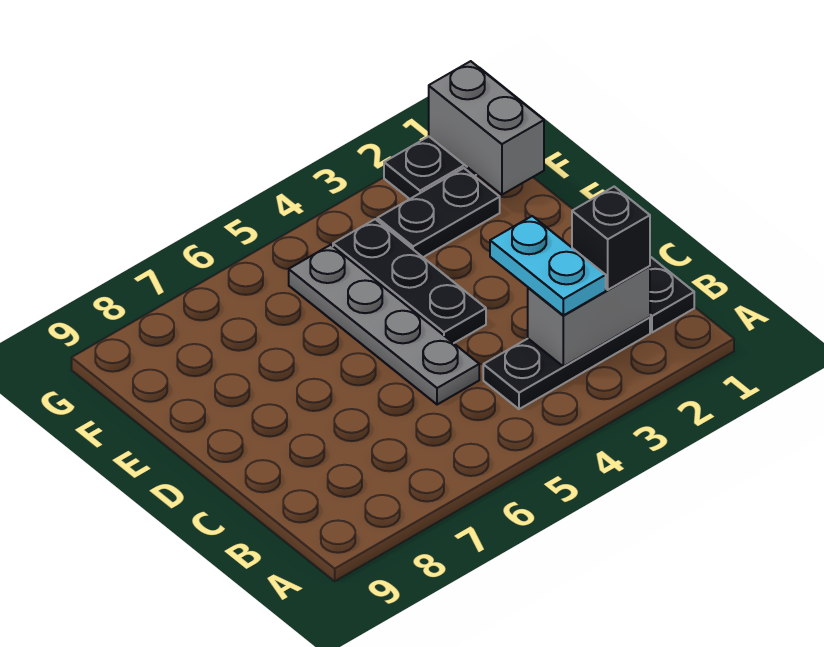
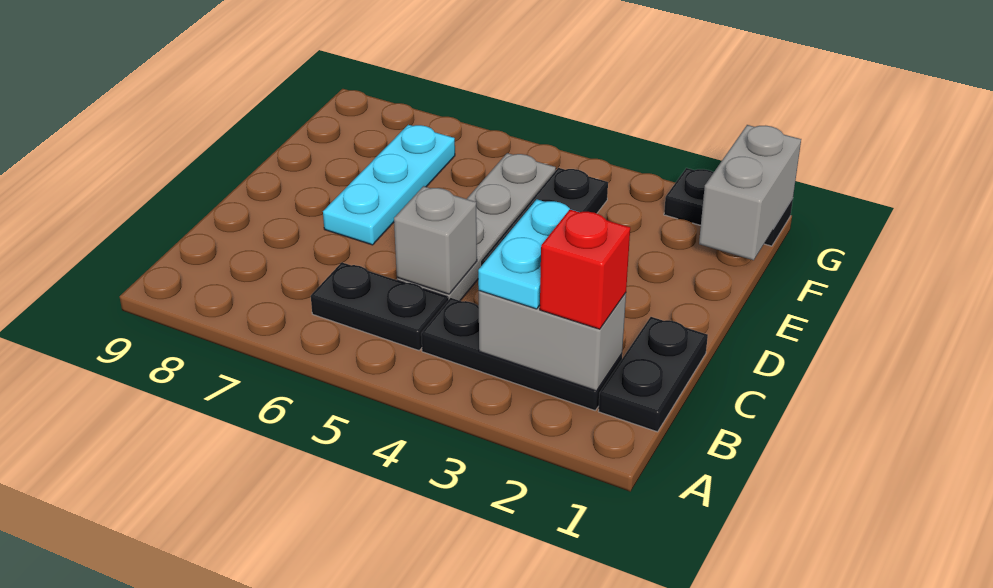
black brick B2 level 3 -> red brick B2 level 3
none -> grey brick C5 level 2
none -> cyan plate D7:F7 level 1
black plate F2:F3 level 1 -> black plate B5:B6 level 1

